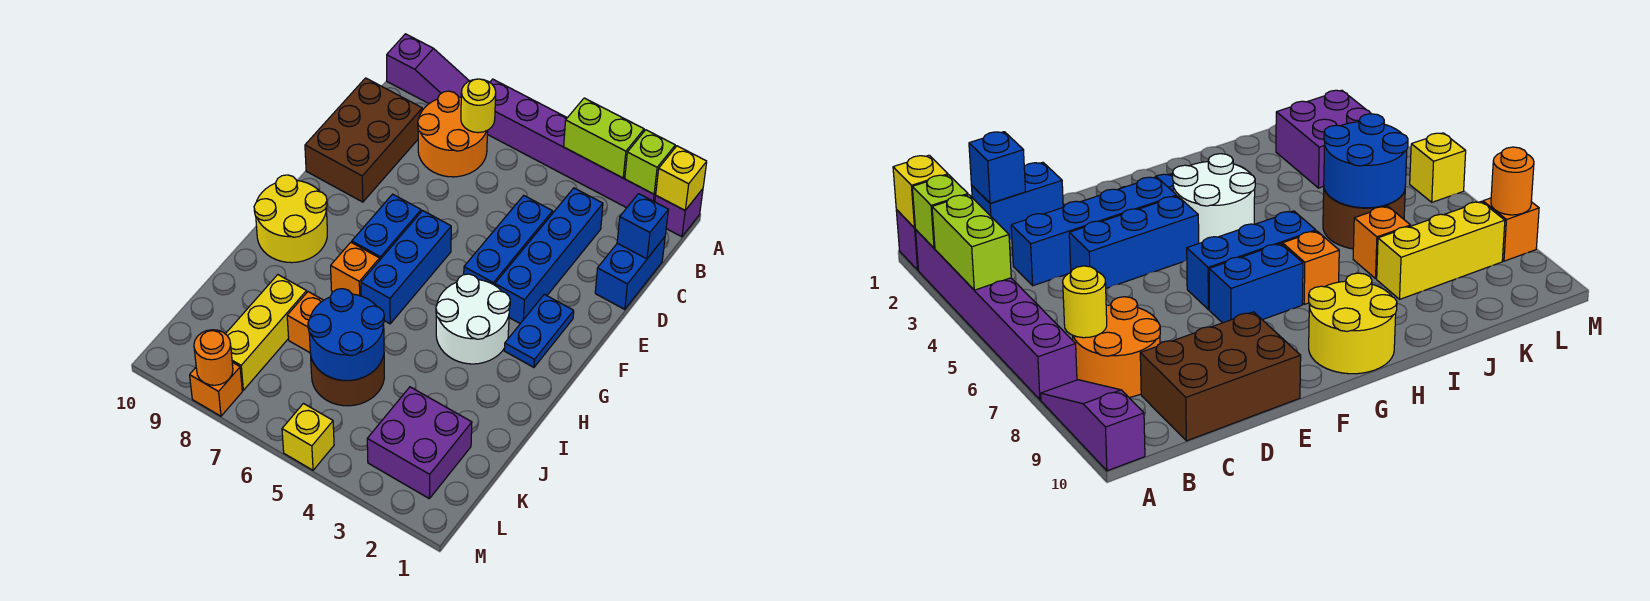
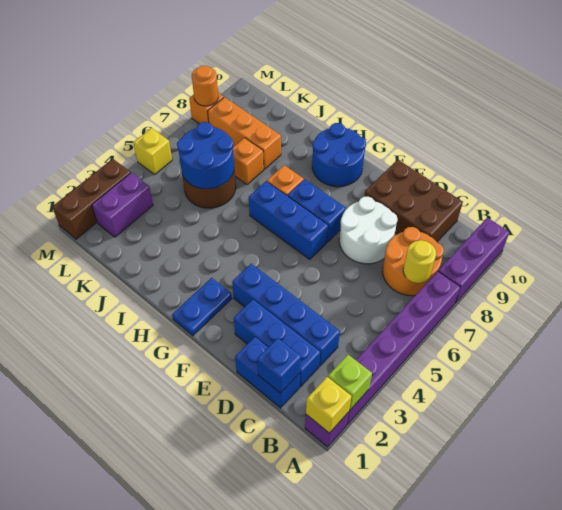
lime brick A3:A4 level 2 -> none
purple slope A8:A10 level 1 top 10 -> purple brick A8:A10 level 1
blue brick D4:F4 level 1 -> blue brick C2:E2 level 1
blue plate F2:G2 level 1 -> blue plate G1:G2 level 1
white round brick G3:H4 level 1 -> white round brick D7:E8 level 1
yellow round brick G9:H10 level 1 -> blue round brick G9:H10 level 1
yellow brick J8:L8 level 1 -> orange brick J8:L8 level 1
purple brick K2:L3 level 1 -> purple brick L2:L3 level 1
none -> brown brick M1:M3 level 1

